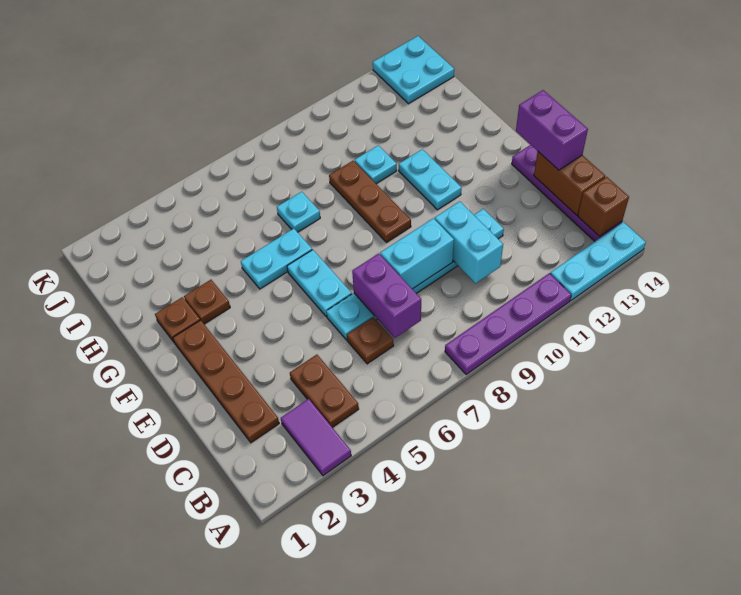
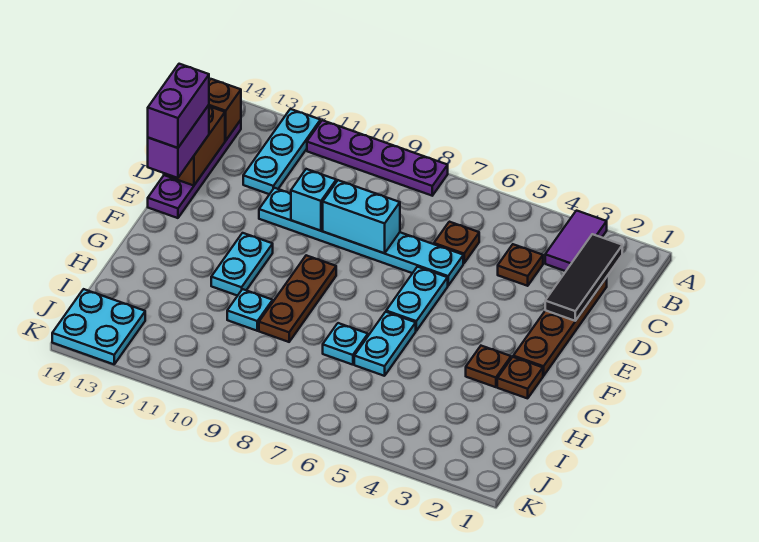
cyan plate A12:A14 level 1 -> cyan plate A12:C12 level 1
none -> black tile B2:D2 level 2
brown plate B4:C4 level 1 -> brown plate C4 level 1
purple brick C7:D7 level 2 -> purple brick D14:E14 level 4
cyan brick C10:D10 level 2 -> cyan brick D10 level 2
cyan plate G5:G6 level 1 -> cyan plate G6:H6 level 1

